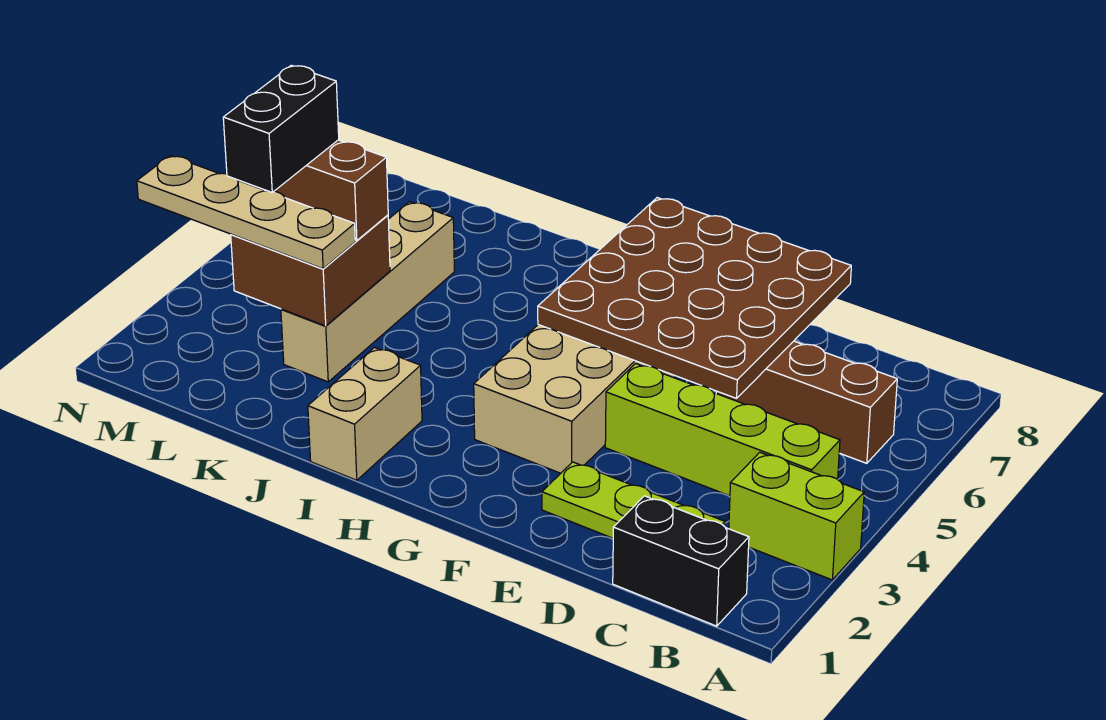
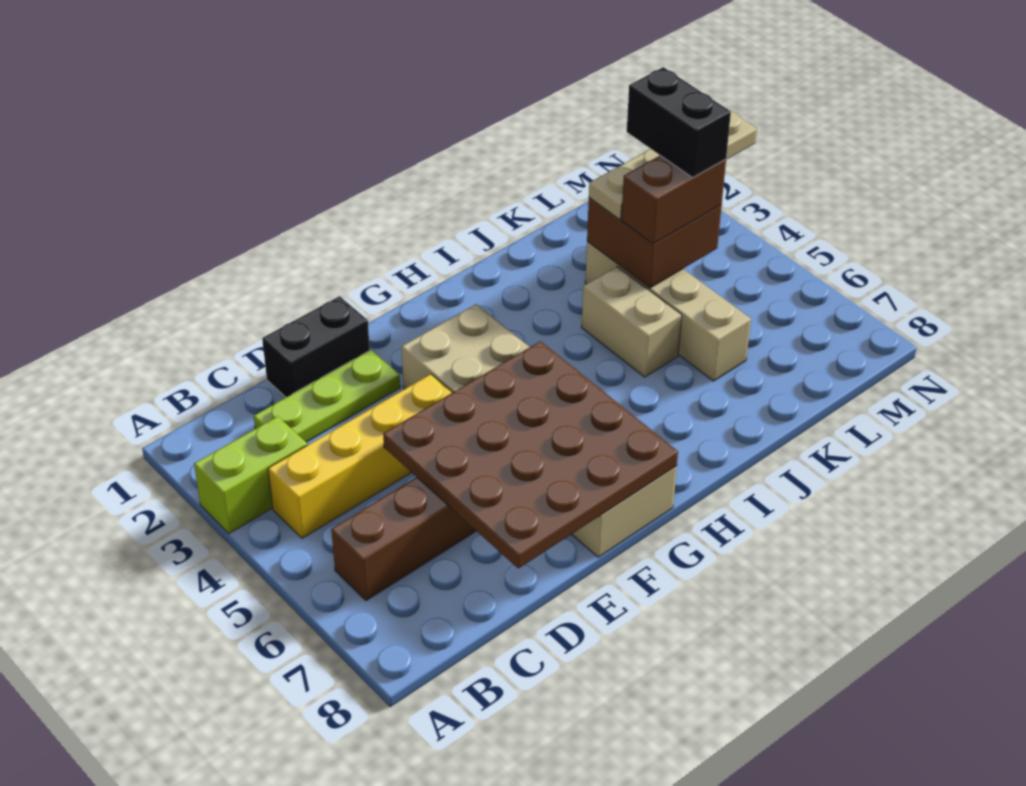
black brick B1:C1 level 1 -> black brick D1:E1 level 1
lime brick B4:E4 level 1 -> yellow brick B4:E4 level 1
tan brick I1:I2 level 1 -> tan brick J4:J5 level 1

